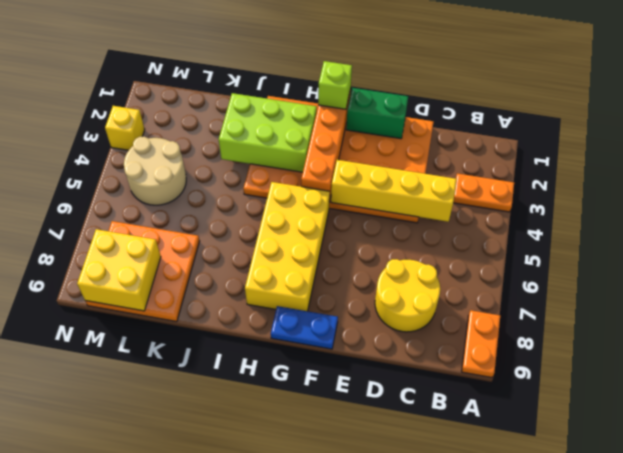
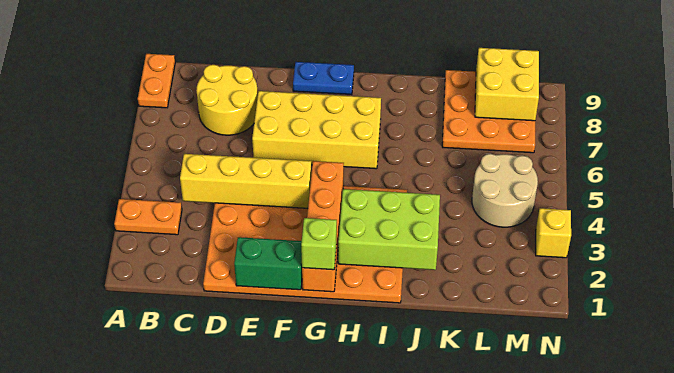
yellow brick G5:H8 level 1 -> yellow brick E6:H7 level 1

